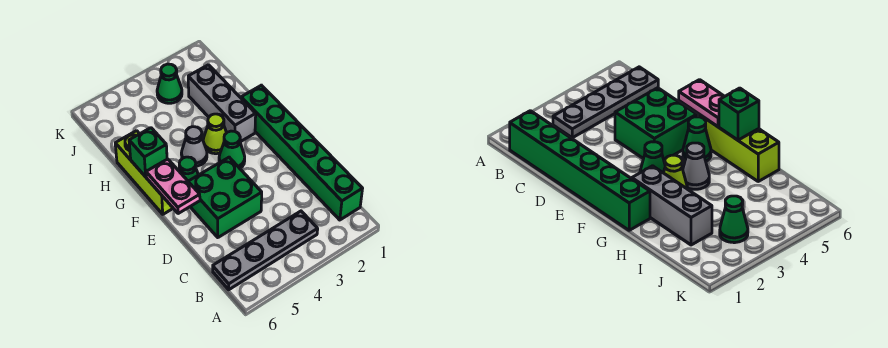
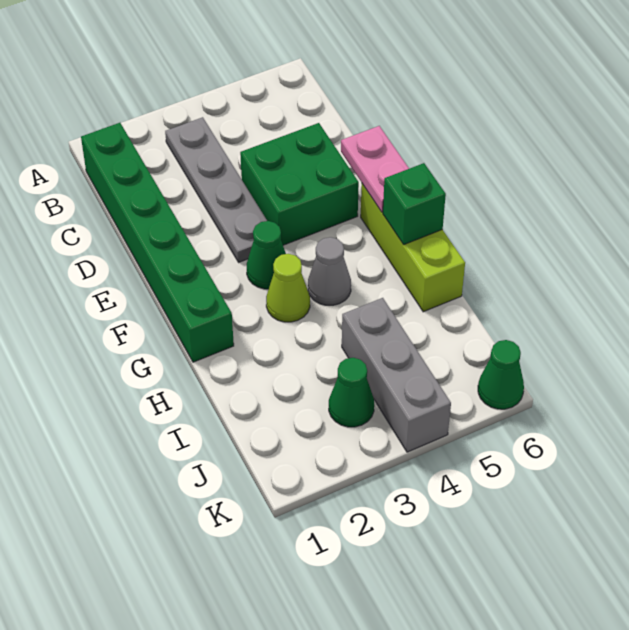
grey plate B3:B6 level 1 -> grey plate B3:E3 level 1
green cone F5 level 1 -> green cone K6 level 1
grey brick G2:I2 level 1 -> grey brick I4:K4 level 1

